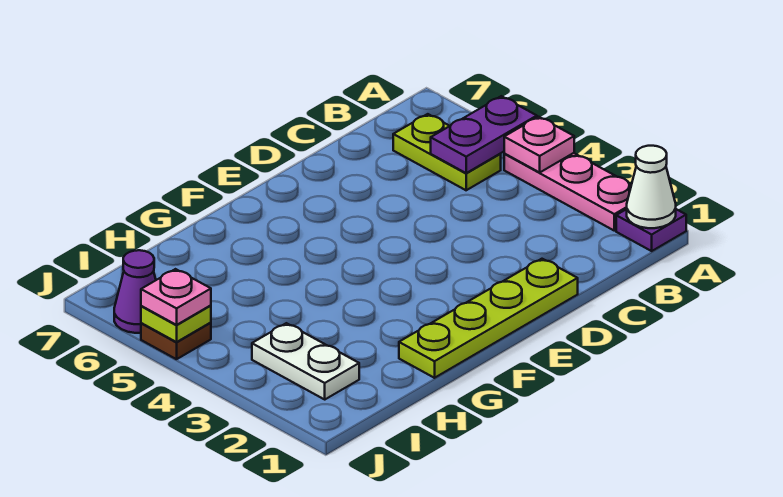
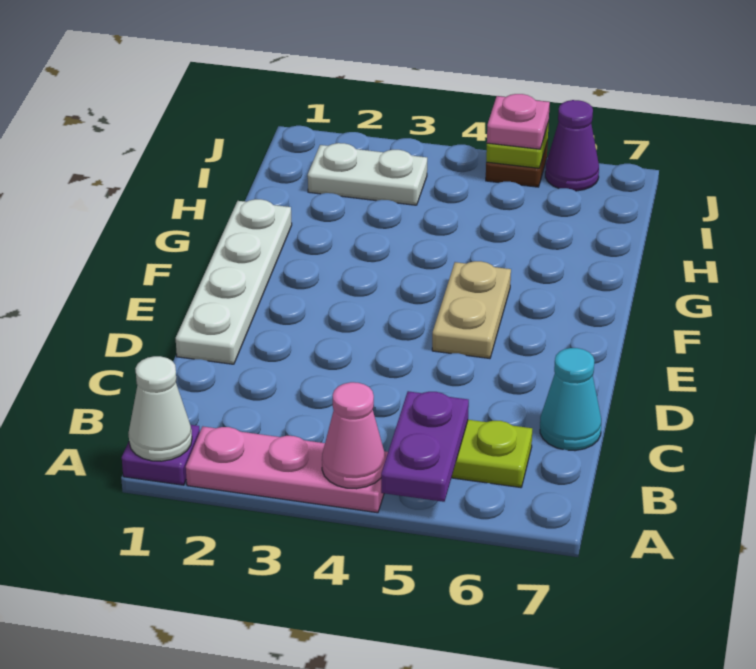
pink plate A4 level 2 -> pink cone A4 level 2
none -> cyan cone C7 level 1
lime plate D1:G1 level 1 -> white plate D1:G1 level 1
none -> tan plate E5:F5 level 1

